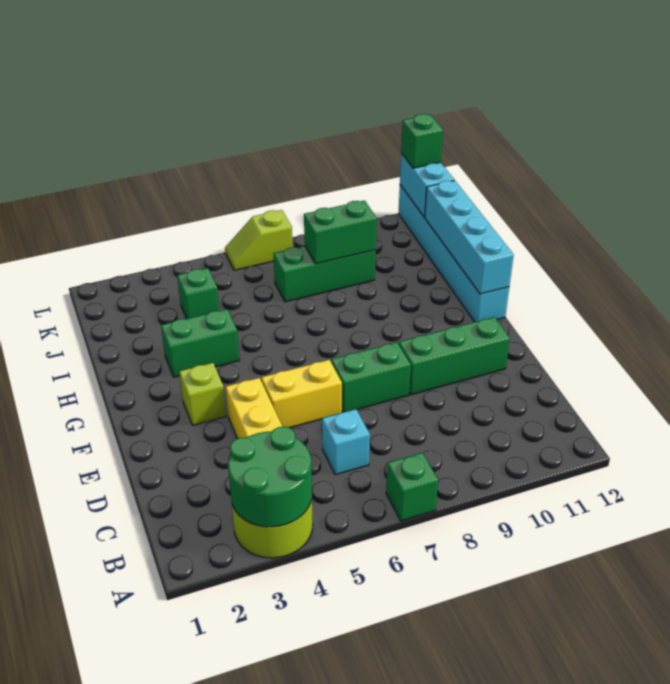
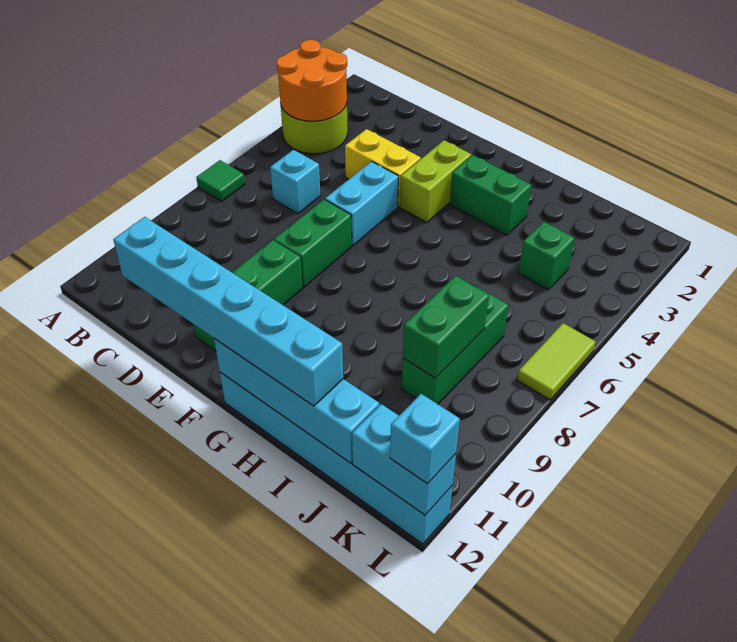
green round brick A3:B4 level 2 -> orange round brick A3:B4 level 2
green brick A7 level 1 -> green tile A7 level 1
none -> cyan brick D12:I12 level 3
yellow brick E5:E6 level 1 -> cyan brick E5:E6 level 1
lime brick F3 level 1 -> lime brick F3:F4 level 1
green brick H3:H4 level 1 -> green brick G3:H3 level 1
lime slope L6:L7 level 1 top 7 -> lime tile L6:L7 level 1
green brick L12 level 3 -> cyan brick L12 level 3

